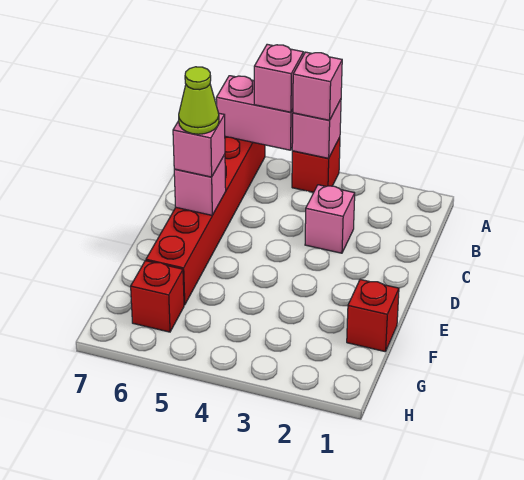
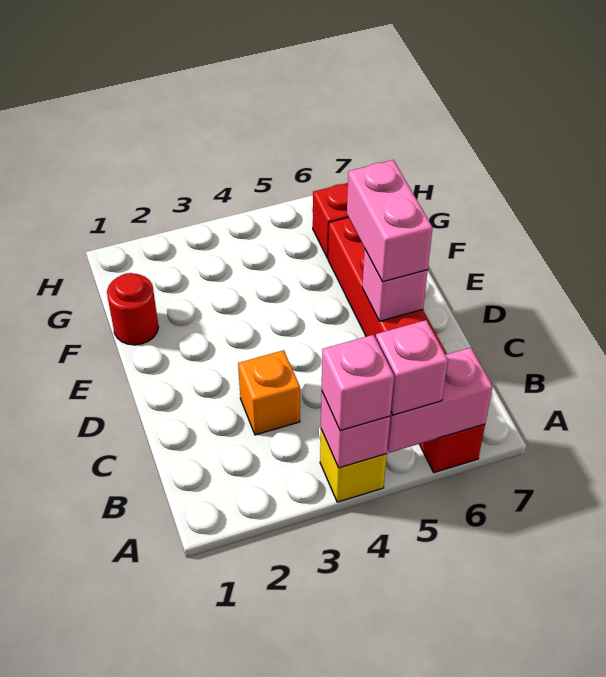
red brick A4 level 1 -> yellow brick A4 level 1
pink brick C3 level 1 -> orange brick C3 level 1
pink brick D6 level 3 -> pink brick D6:E6 level 3
lime cone D6 level 4 -> none
red brick F1 level 1 -> red round brick F1 level 1

